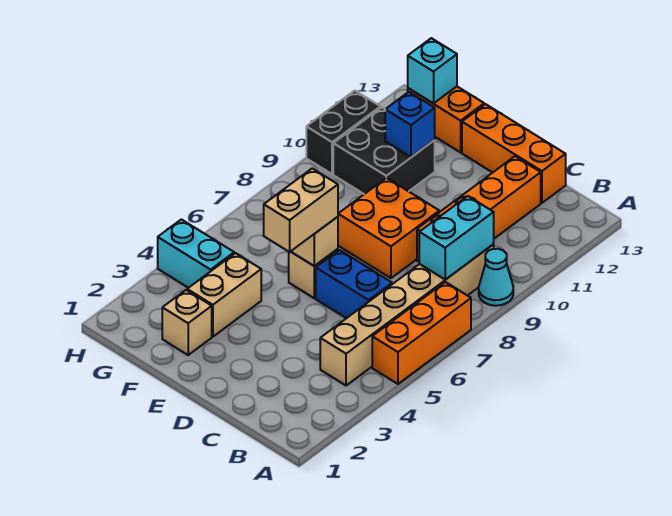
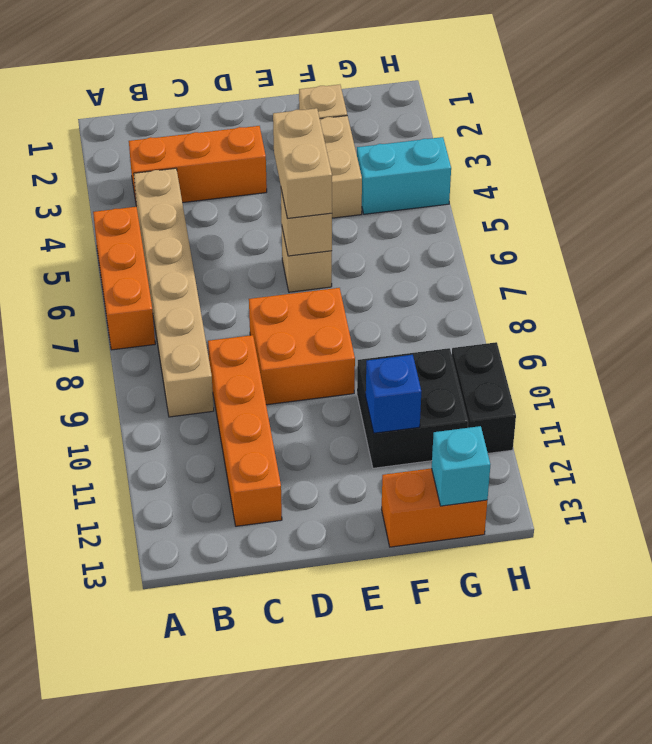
cyan cone A9 level 1 -> none
cyan brick B8:B9 level 2 -> none
blue brick C6:D6 level 1 -> none
orange brick C13:E13 level 1 -> orange brick B3:D3 level 1

